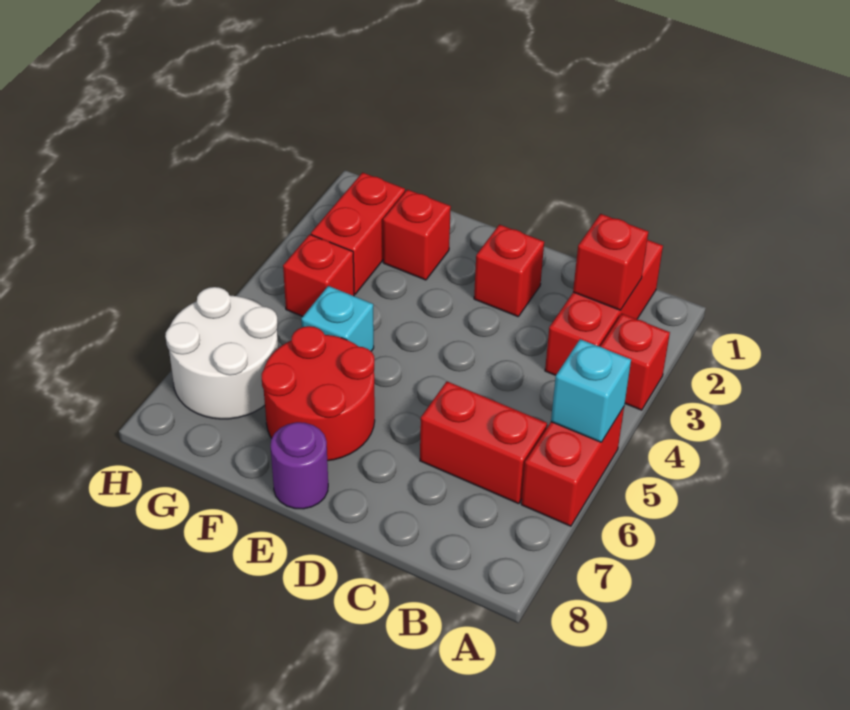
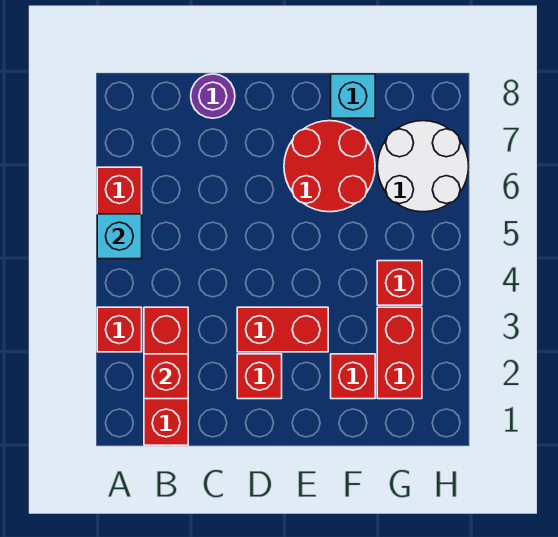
red brick B6:C6 level 1 -> red brick D3:E3 level 1
purple round brick E8 level 1 -> purple round brick C8 level 1
cyan brick F5 level 1 -> cyan brick F8 level 1

